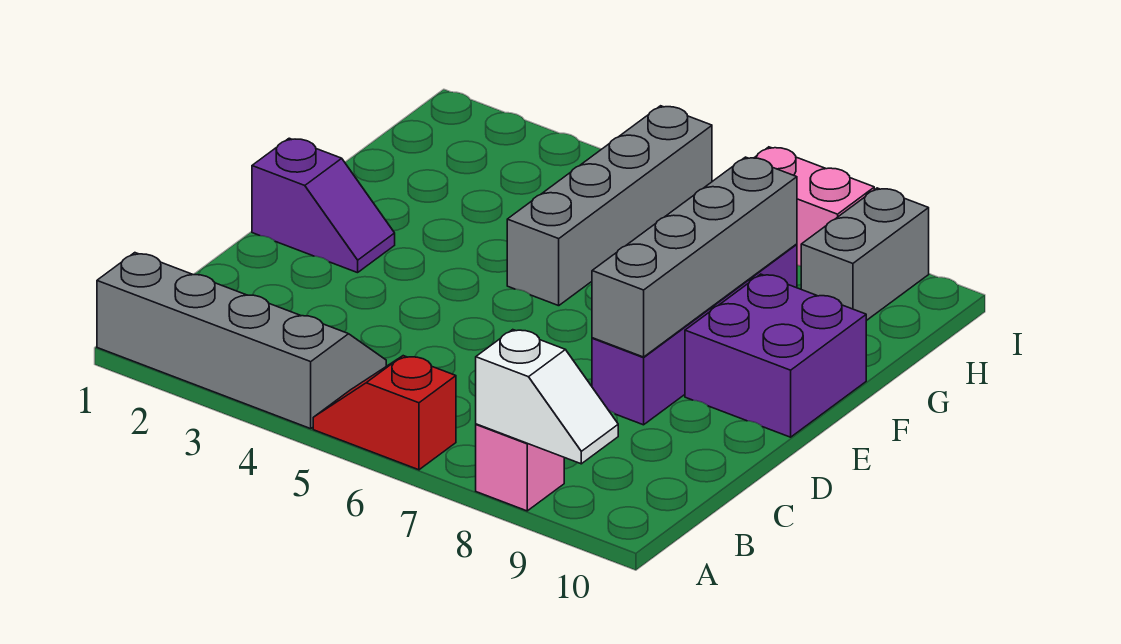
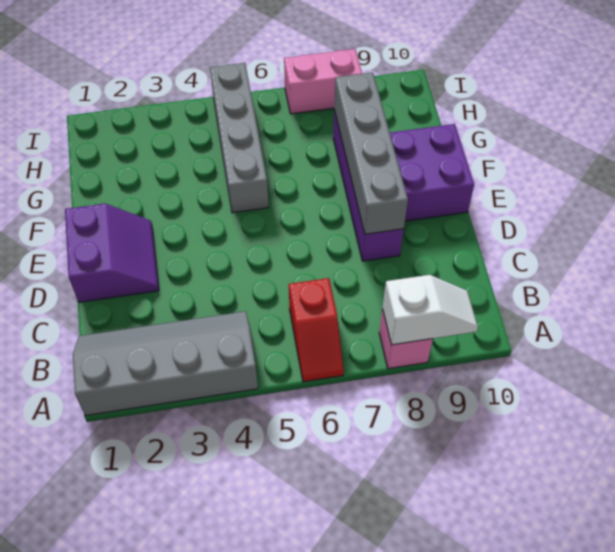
red slope A5:A6 level 1 top 6 -> red slope A6:B6 level 1 top B
purple slope E1:E2 level 1 top 1 -> purple slope D1:E2 level 1 top 1
grey brick H9:I9 level 1 -> none

